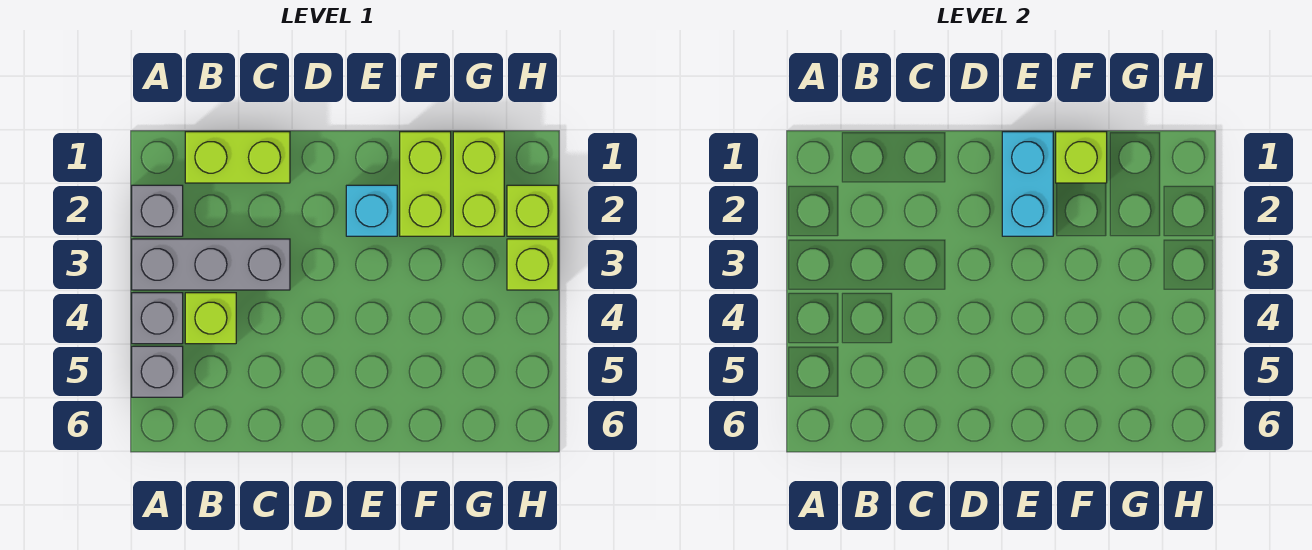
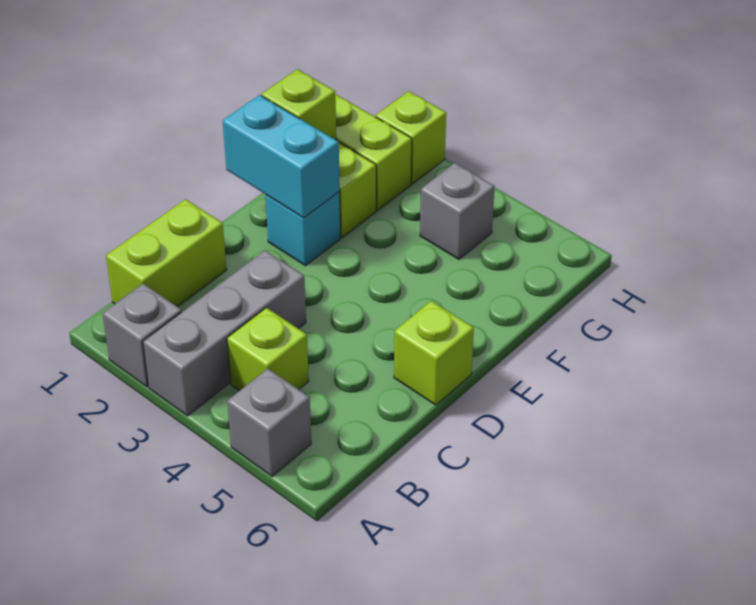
grey brick A4 level 1 -> grey brick G4 level 1
lime brick H3 level 1 -> lime brick D6 level 1

